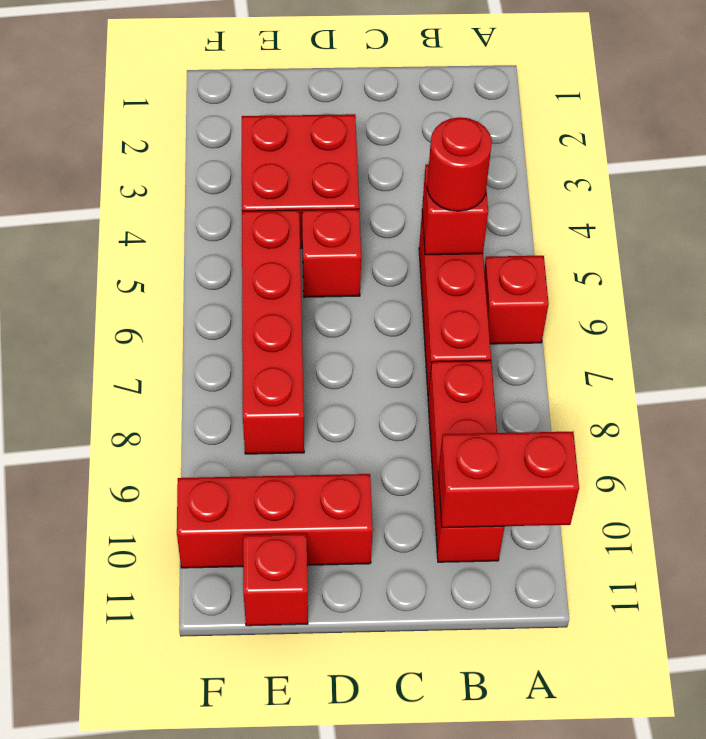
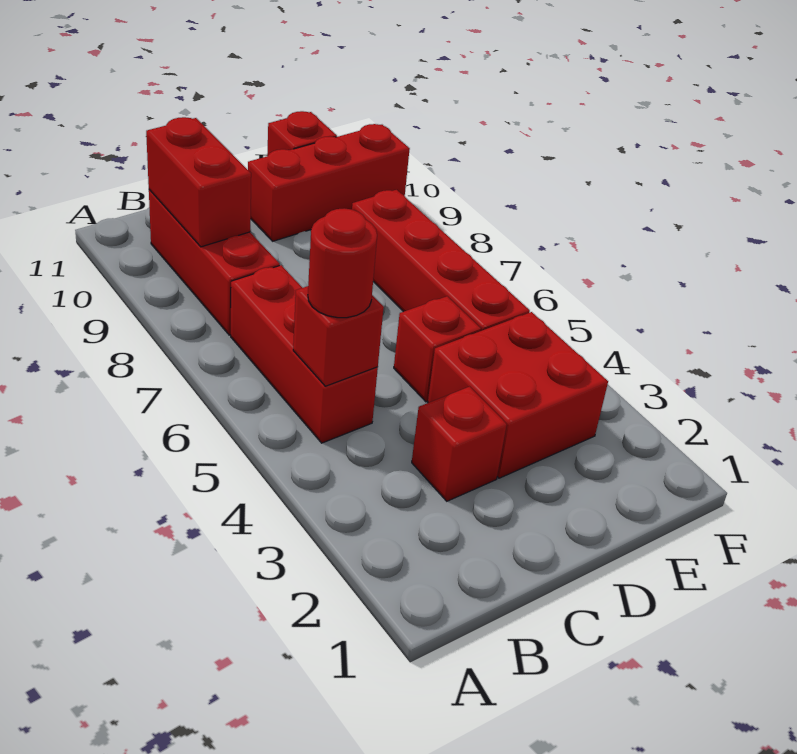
red brick A6 level 1 -> red brick C3 level 1
red brick A10:B10 level 2 -> red brick B9:B10 level 2

